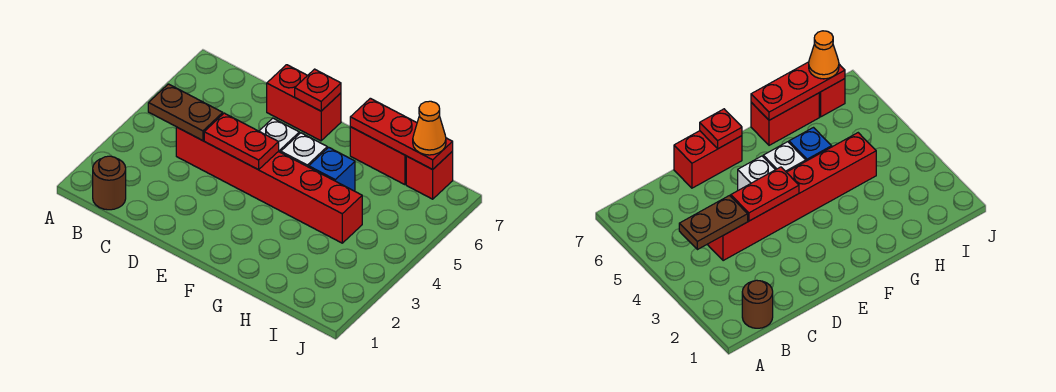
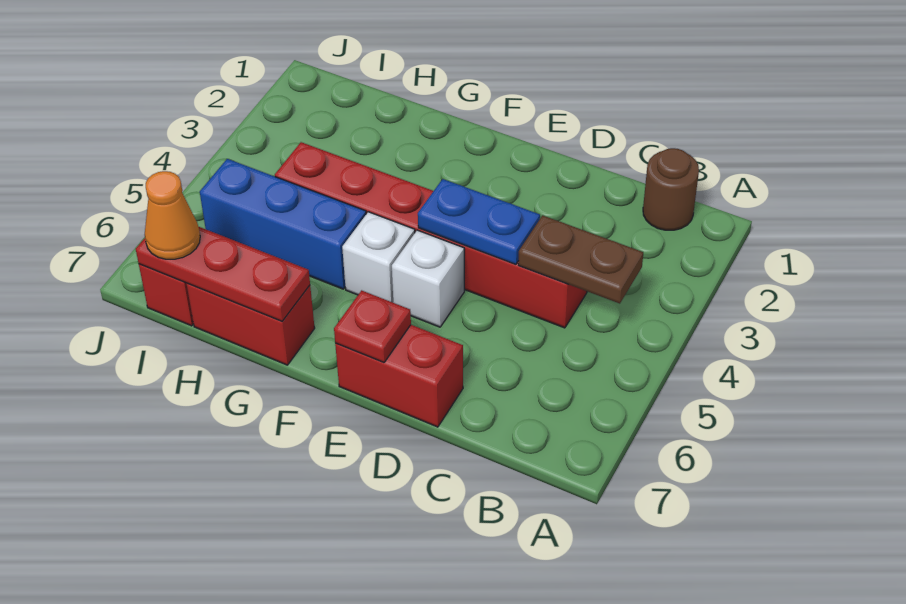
red plate D4:E4 level 2 -> blue plate D4:E4 level 2
blue brick G5 level 1 -> blue brick G5:I5 level 1

